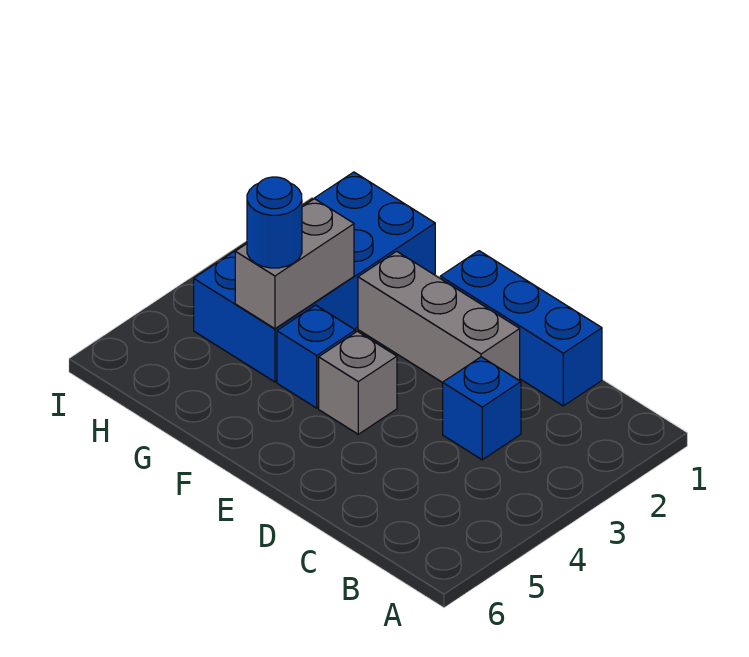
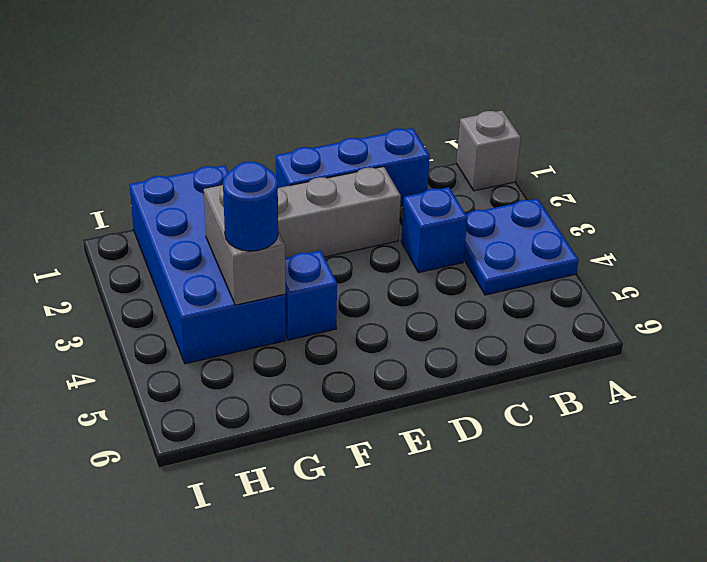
none -> blue plate A3:B4 level 1
grey brick E4 level 1 -> grey brick A1 level 1

